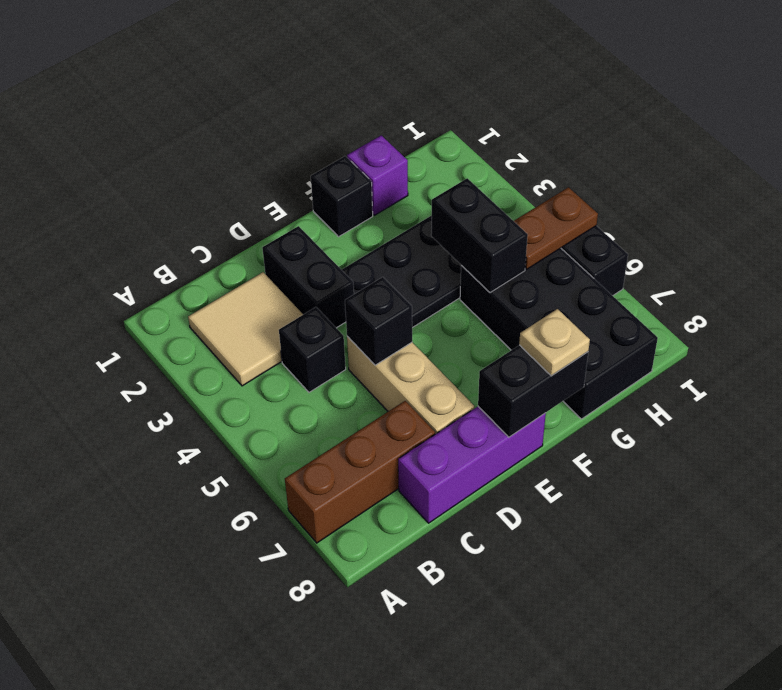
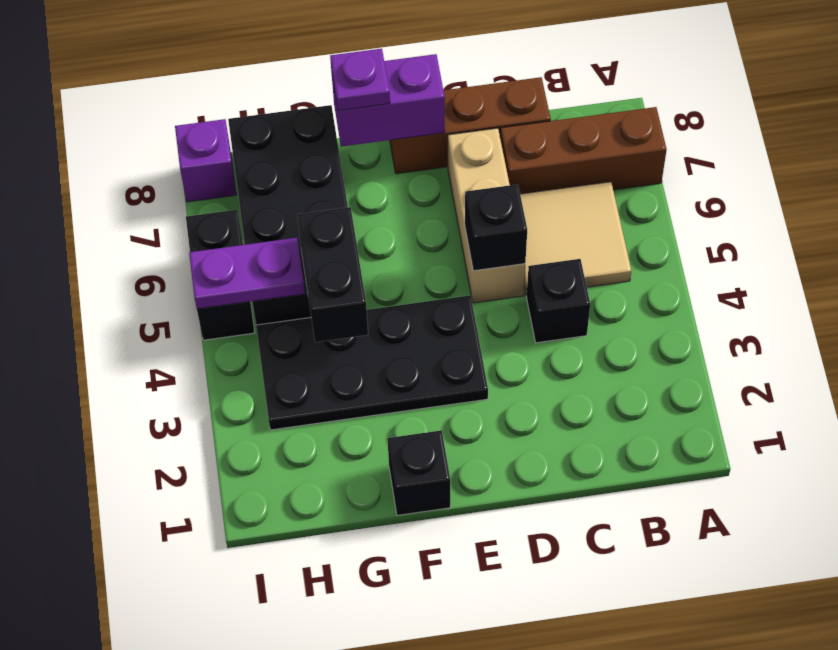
tan tile B2:C3 level 1 -> tan tile B5:C6 level 1
purple brick C8:E8 level 1 -> brown brick C8:E8 level 1
black brick D2:D3 level 1 -> none
black brick E8:F8 level 2 -> purple brick E8:F8 level 2
tan plate F8 level 3 -> purple plate F8 level 3
purple brick G1 level 1 -> purple brick I8 level 1
brown plate H5:I5 level 2 -> purple plate H5:I5 level 2

